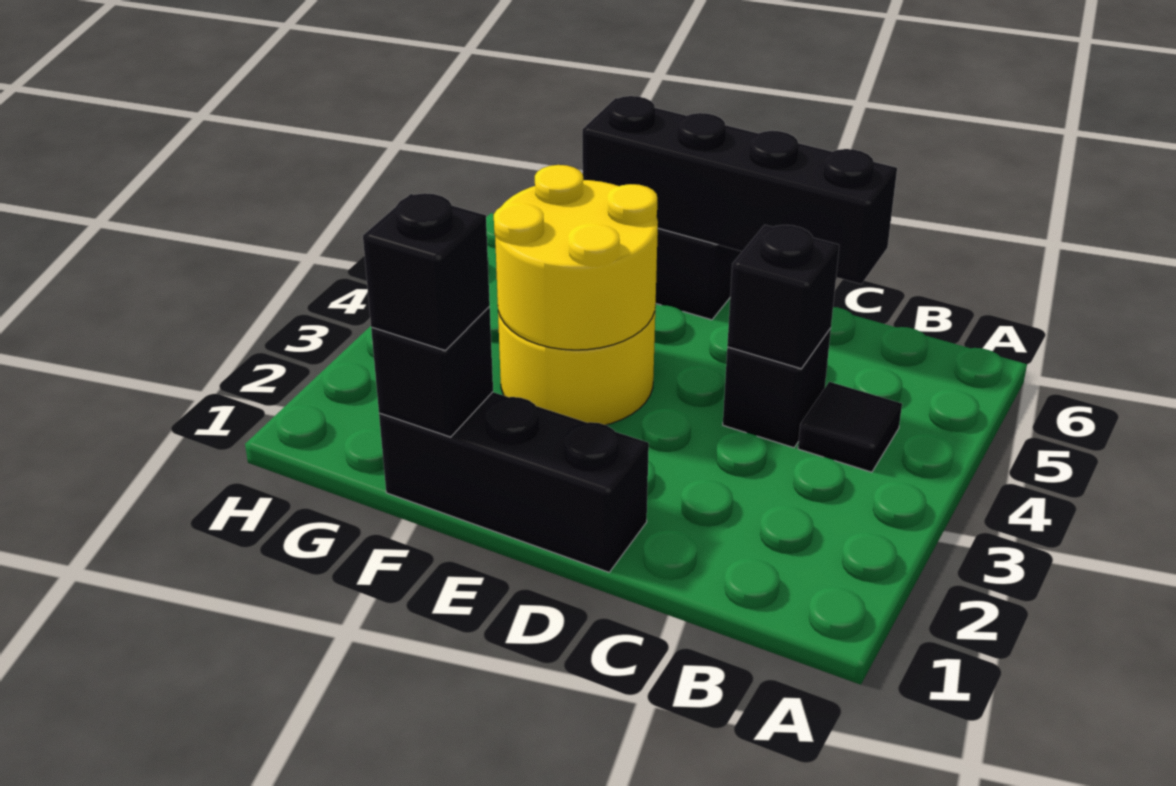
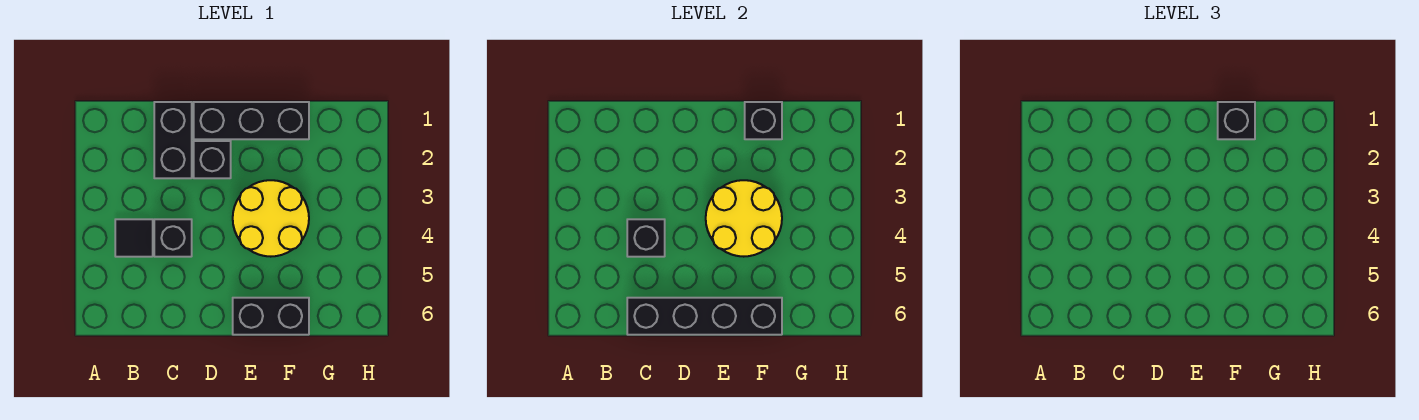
none -> black brick C1:C2 level 1
none -> black brick D2 level 1

